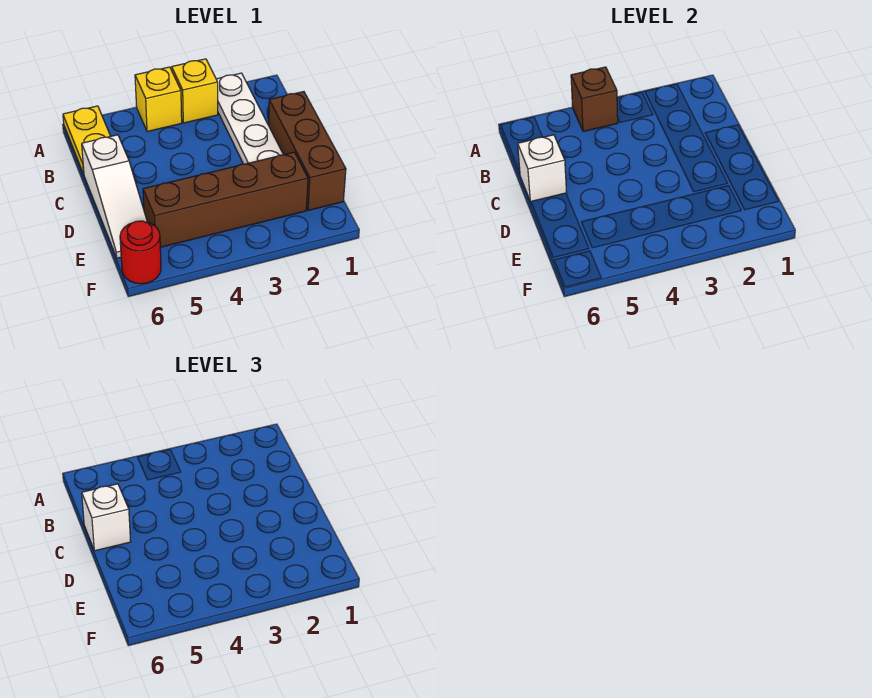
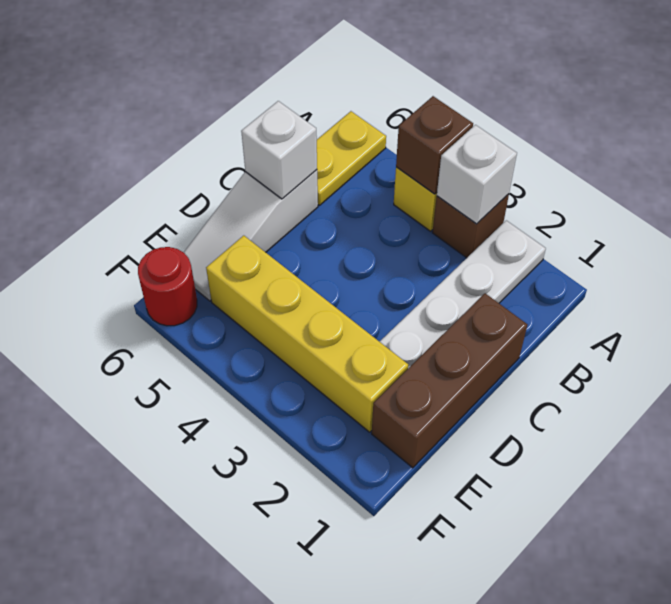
yellow brick A3 level 1 -> brown brick A3 level 1
white brick C6 level 3 -> white brick A3 level 2
brown brick E2:E5 level 1 -> yellow brick E2:E5 level 1

